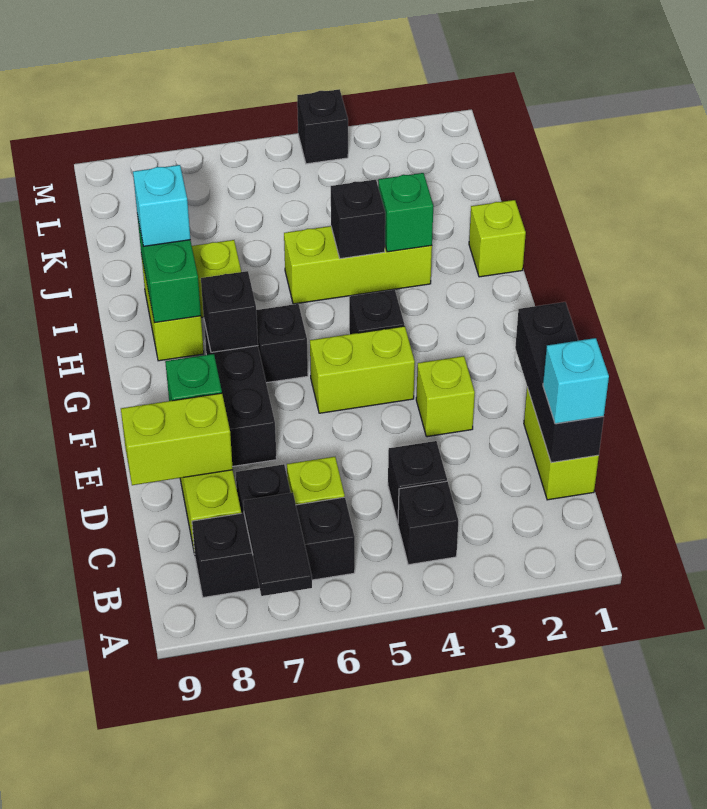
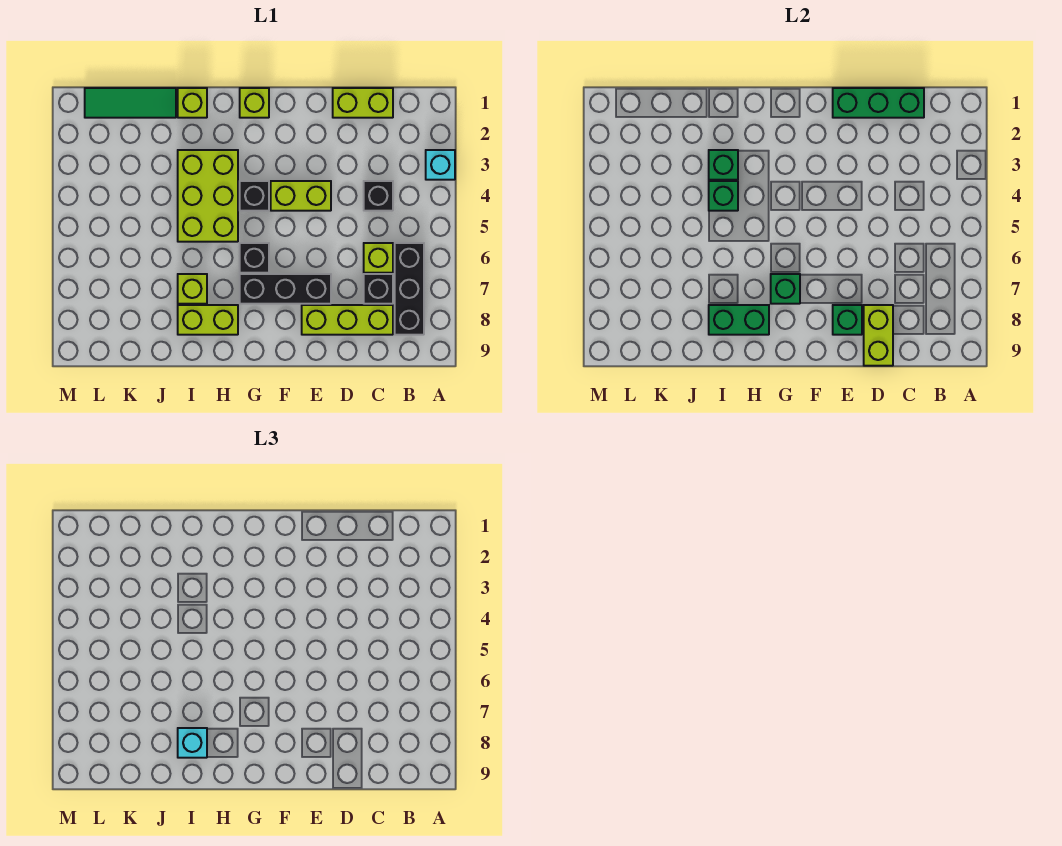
black tile A7:B7 level 2 -> none
black brick B4 level 1 -> none
black brick C1:E1 level 2 -> green brick C1:E1 level 2
cyan brick C1 level 3 -> cyan brick A3 level 1
lime brick E3 level 1 -> lime brick G1 level 1
lime brick F4:F5 level 1 -> lime brick E4:F4 level 1
black brick G7 level 2 -> green brick G7 level 2
lime brick I3:I5 level 1 -> lime brick H3:I5 level 1
black brick I4 level 2 -> green brick I4 level 2
none -> green tile J1:L1 level 1
black brick M4 level 1 -> none

